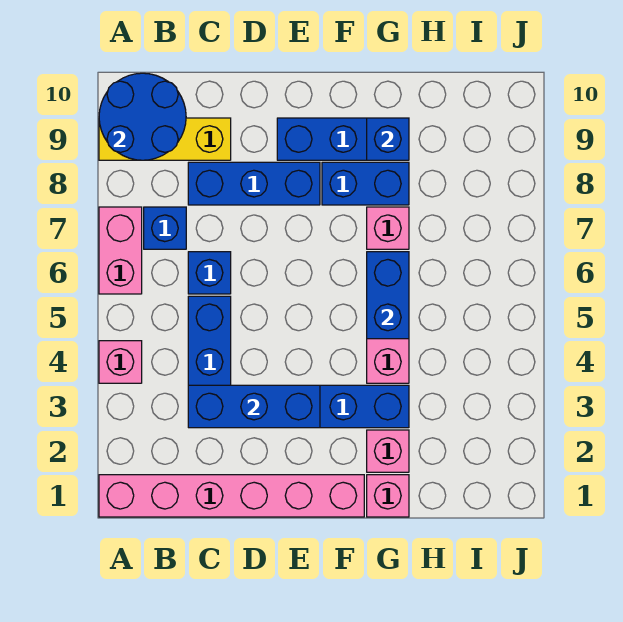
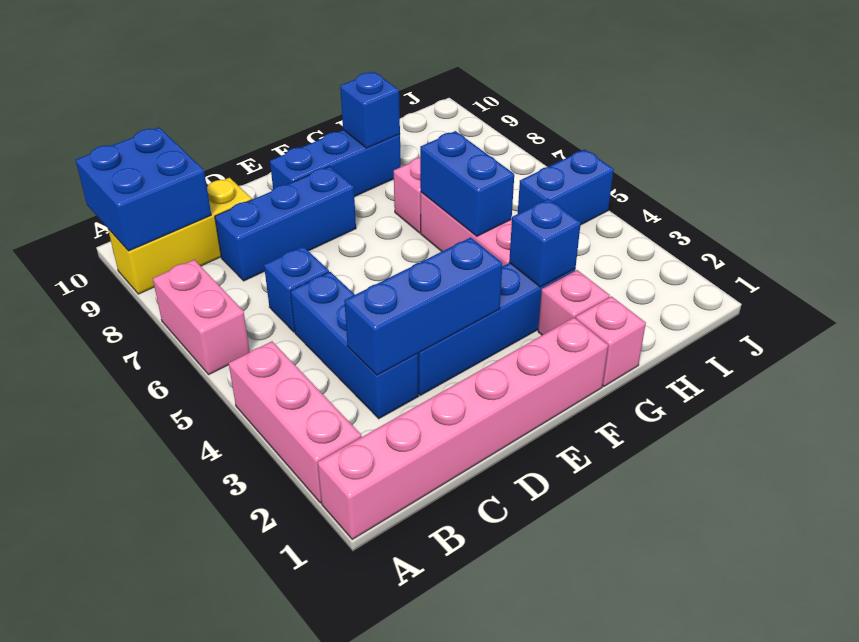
pink brick A4 level 1 -> pink brick A2:A4 level 1
blue round brick A9:B10 level 2 -> blue brick A9:B10 level 2
blue brick B7 level 1 -> blue brick G3 level 2
blue brick F8:G8 level 1 -> blue brick I5:J5 level 1

